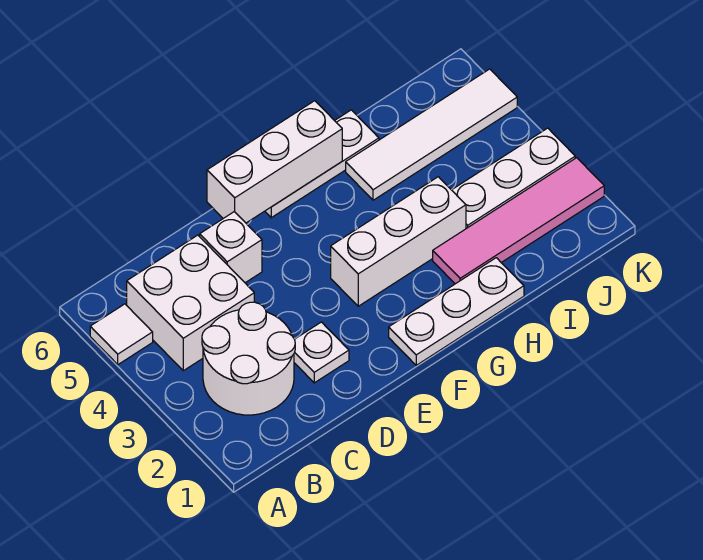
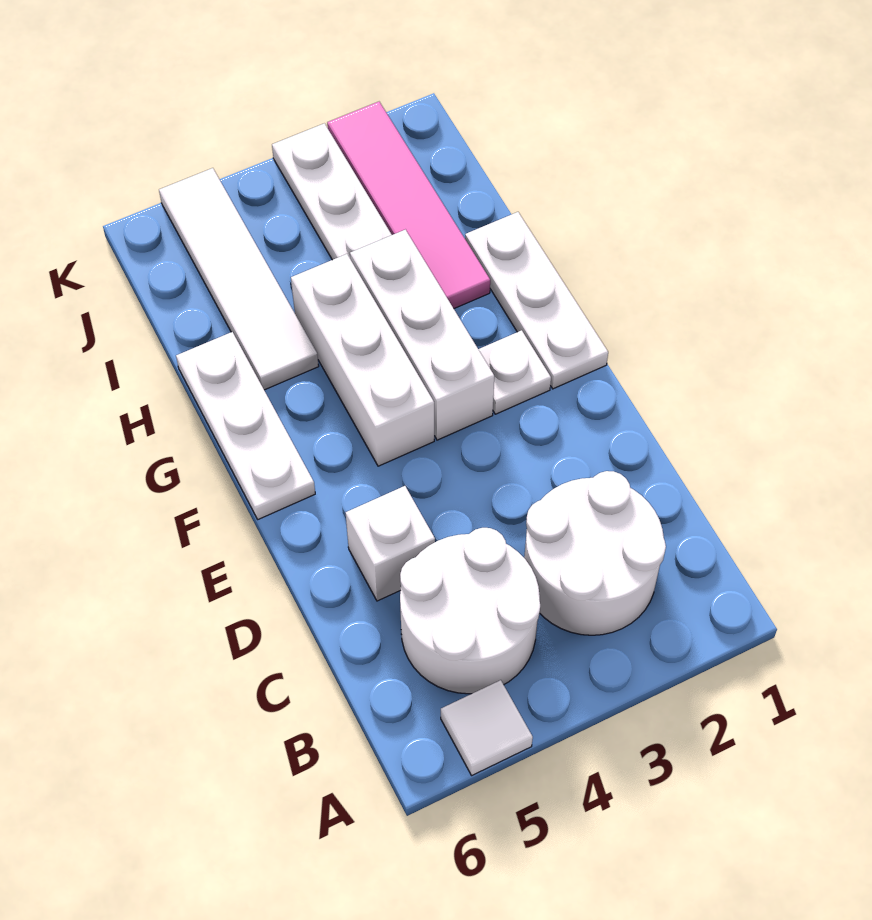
white brick B4:C5 level 1 -> white round brick B4:C5 level 1
white plate D2 level 1 -> white plate F2 level 1
white brick E6:G6 level 2 -> white brick F4:H4 level 1

